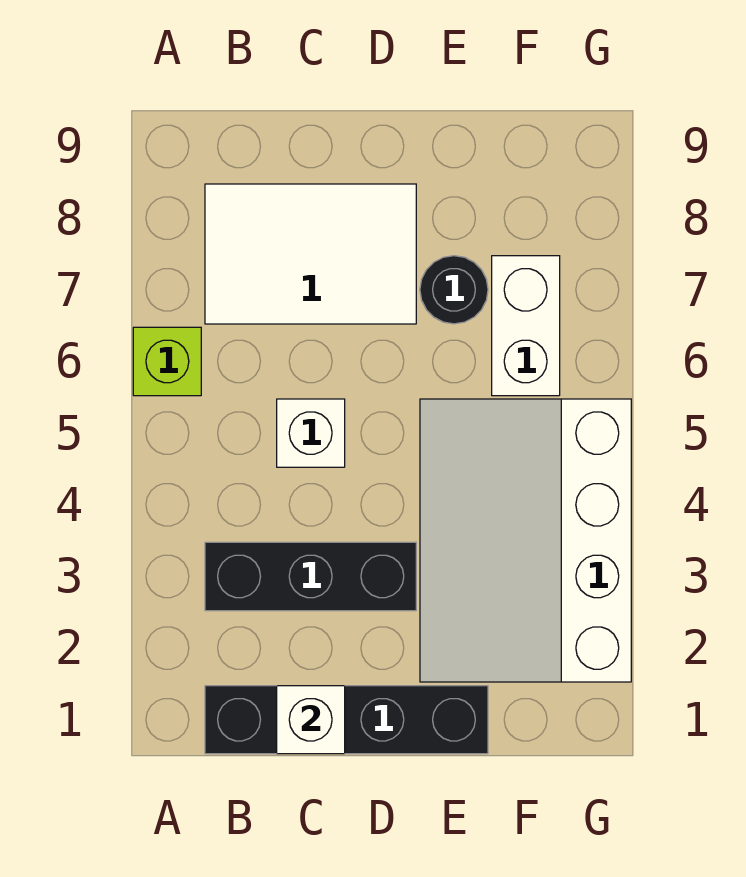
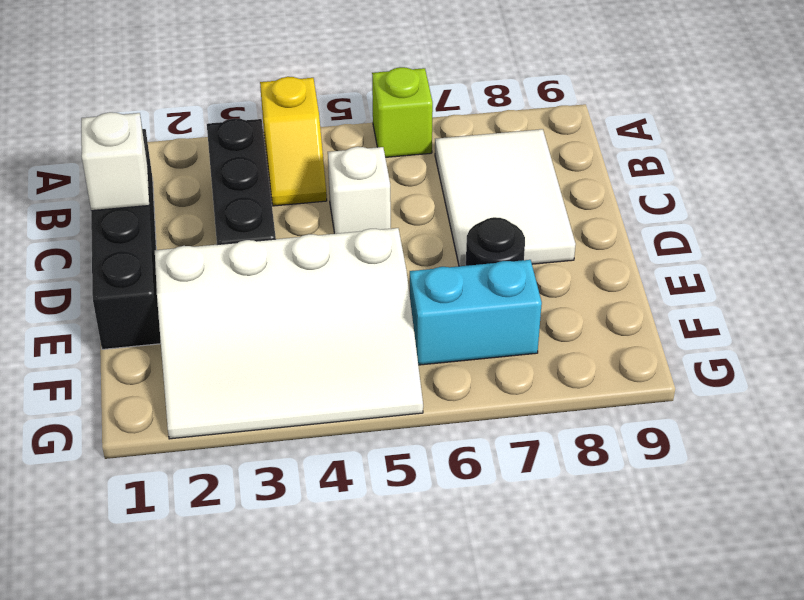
none -> yellow slope A4:B4 level 1 top A
white slope E2:G5 level 1 top G -> white slope E2:G5 level 1 top E
white brick F6:F7 level 1 -> cyan brick F6:F7 level 1

